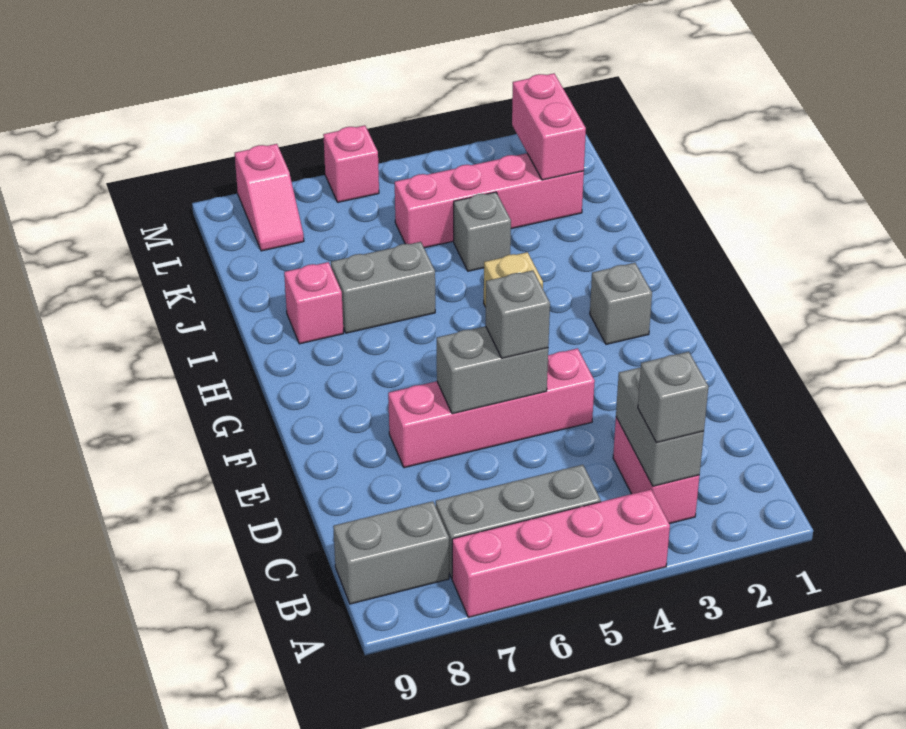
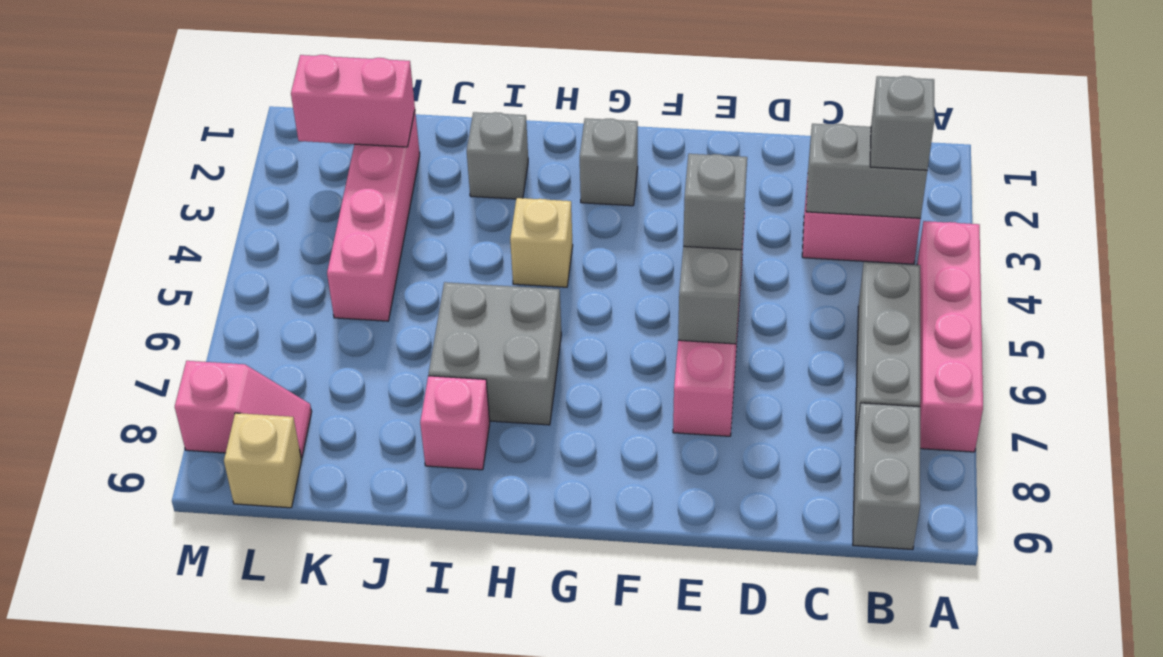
grey brick I6:I7 level 1 -> grey brick H6:I7 level 1
grey brick J4 level 1 -> grey brick I2 level 1
none -> tan brick L9 level 1
pink brick M6 level 1 -> none

